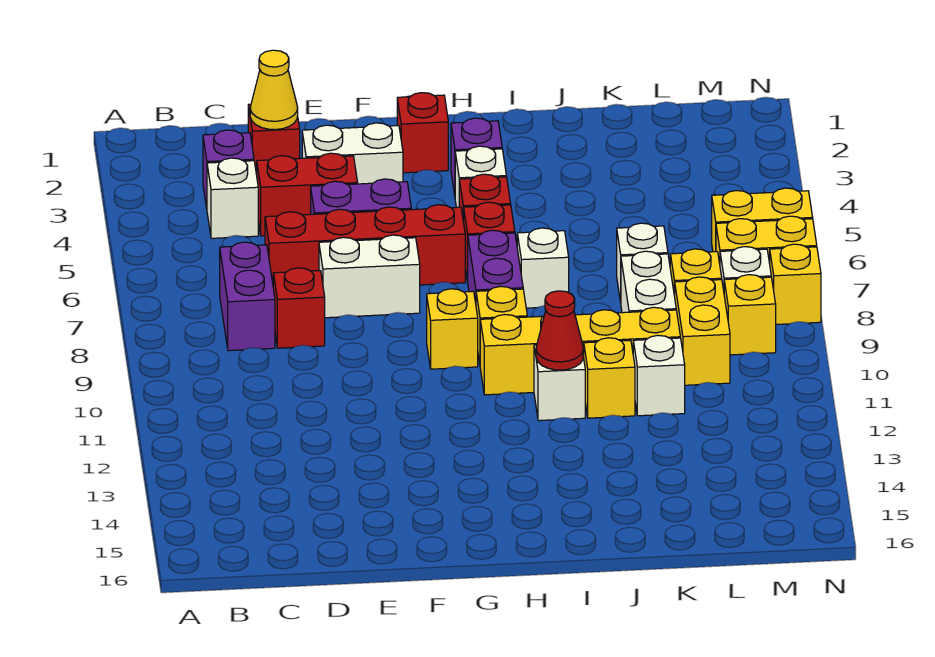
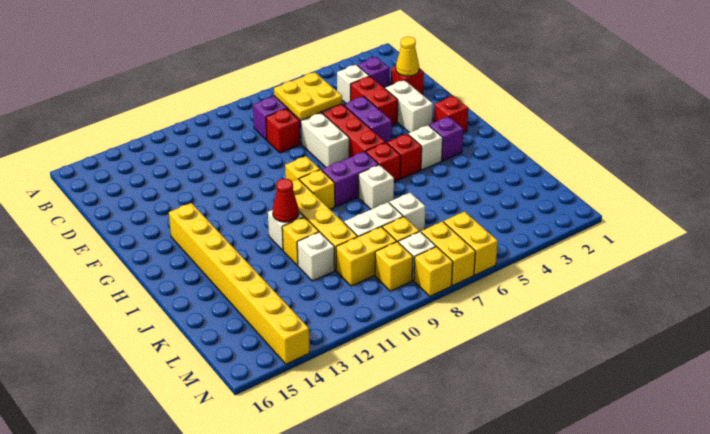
none -> yellow plate C6:D7 level 2
none -> yellow brick G14:N14 level 1

